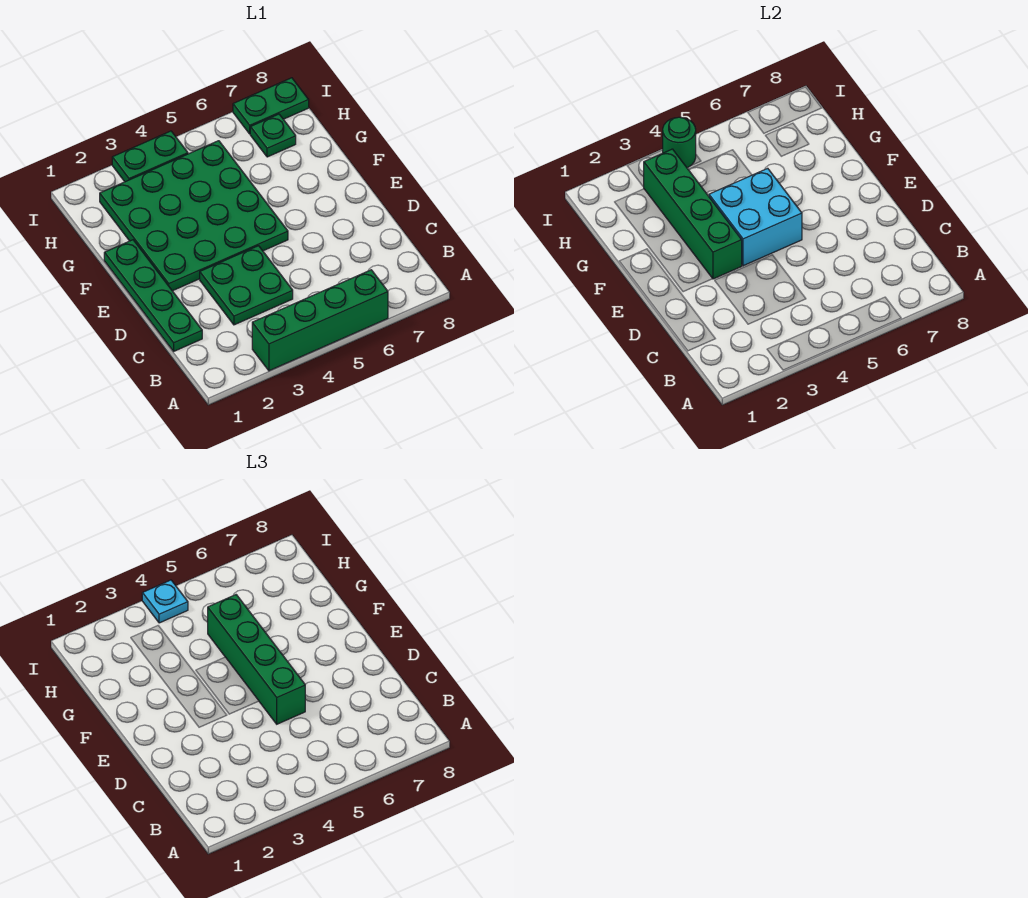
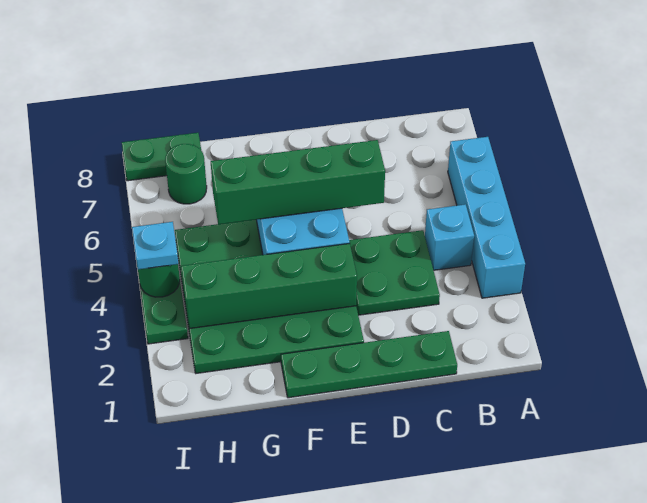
green brick A3:A6 level 1 -> cyan brick A3:A6 level 1
none -> cyan brick B4 level 1
green plate H7 level 1 -> green round brick H7 level 1
green plate I7:I8 level 1 -> green plate H8:I8 level 1

